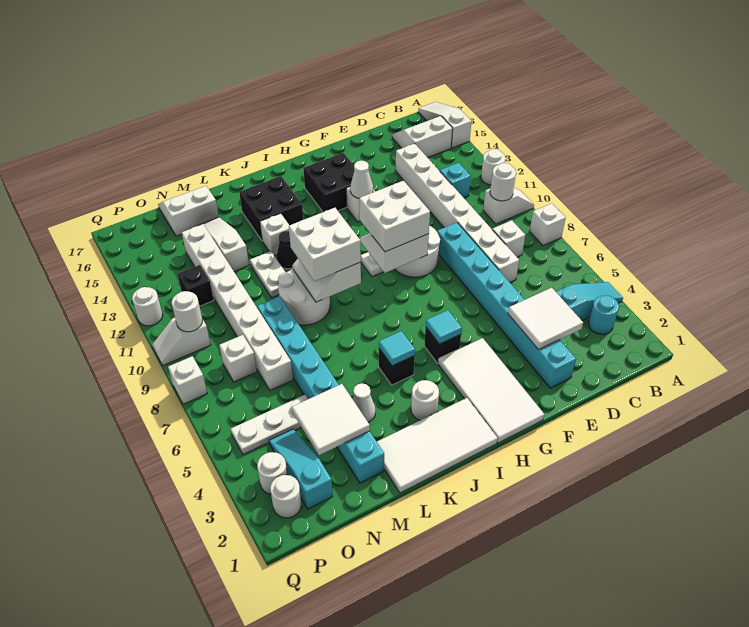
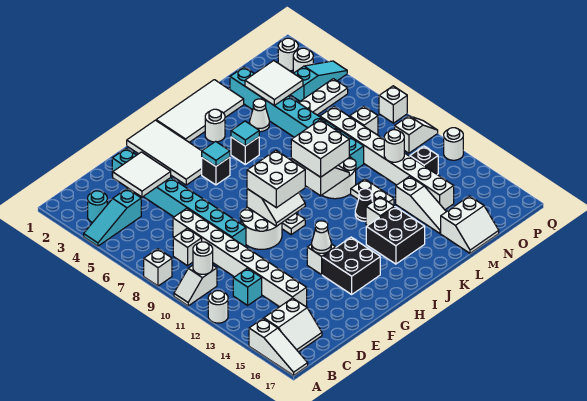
cyan slope O2:O4 level 1 top 2 -> cyan slope O4:Q4 level 1 top O
white round brick P10 level 2 -> white round brick N11 level 2

